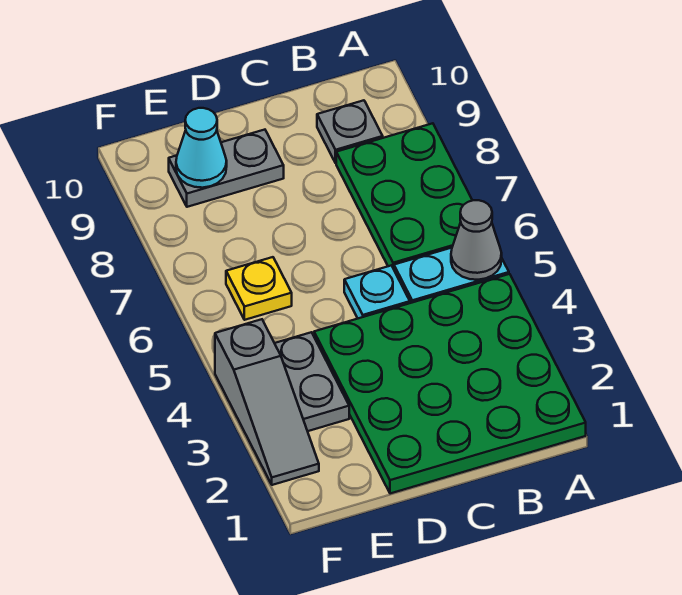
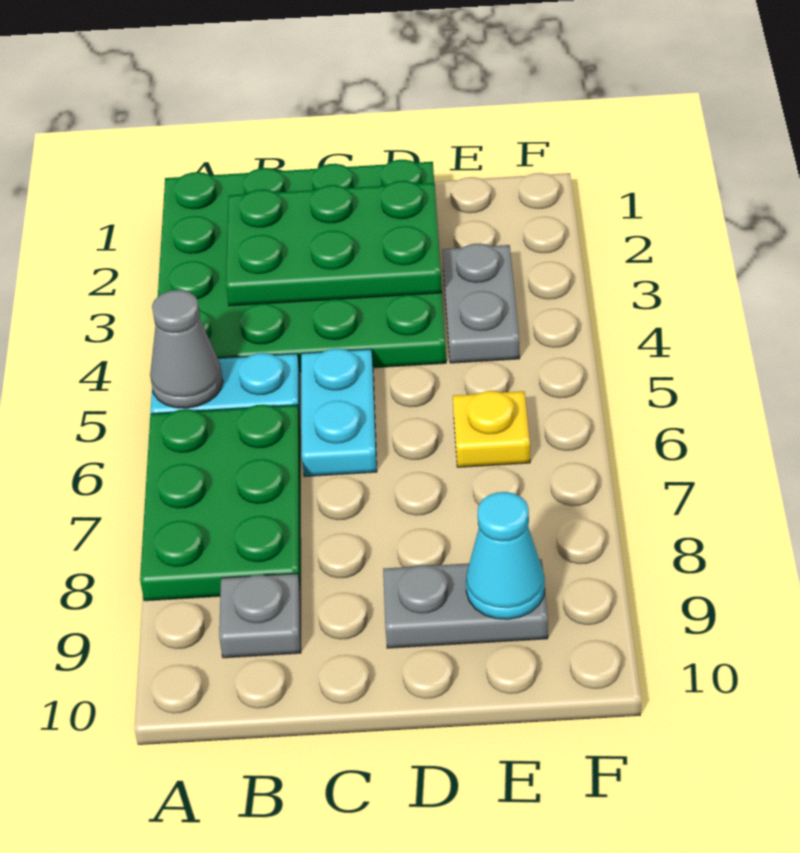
none -> green plate B2:D3 level 2
cyan plate C5 level 1 -> cyan plate C5:C6 level 1
grey slope F2:F4 level 1 top 4 -> none

